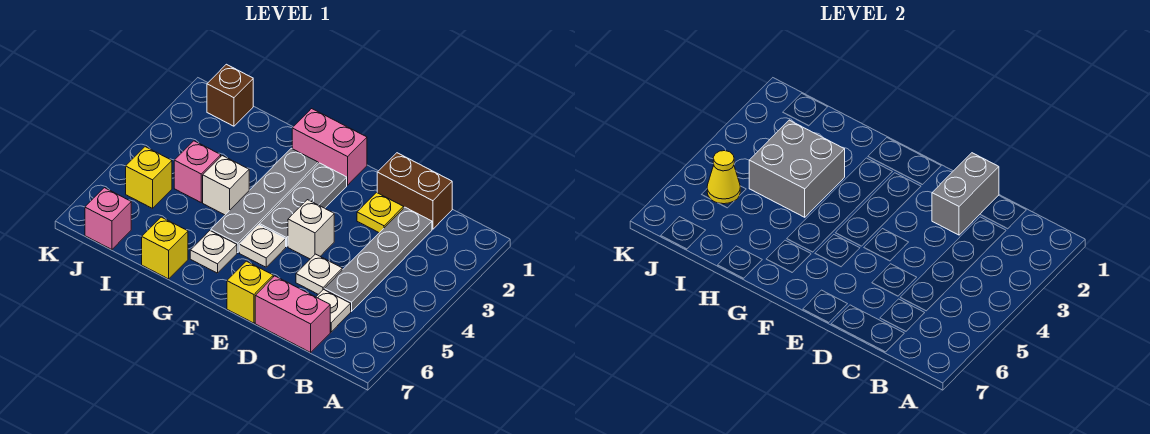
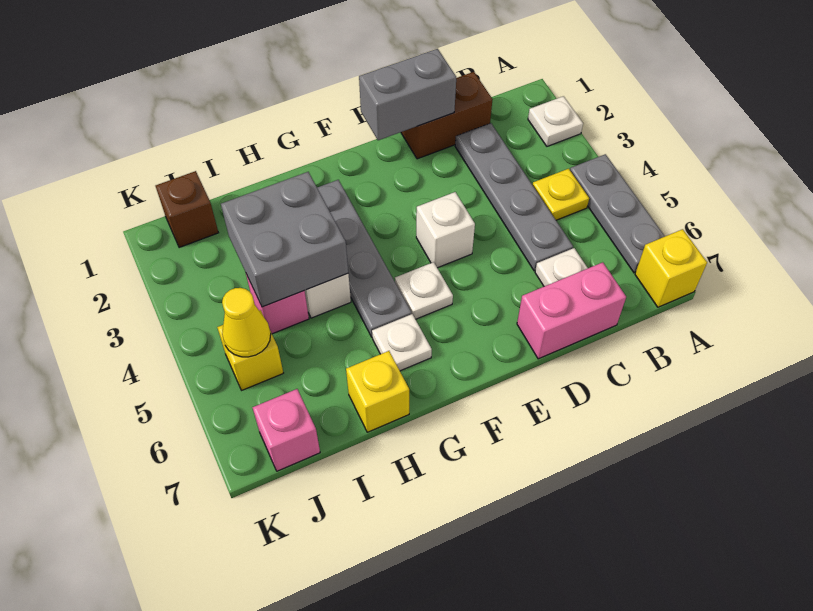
grey brick D1:D2 level 2 -> grey brick D1:E1 level 2
yellow plate D2 level 1 -> yellow plate B4 level 1
white plate D5 level 1 -> white plate A2 level 1
yellow brick E7 level 1 -> yellow brick A7 level 1
pink brick F1:G1 level 1 -> none
grey plate F2:F4 level 1 -> grey plate A4:A6 level 1

